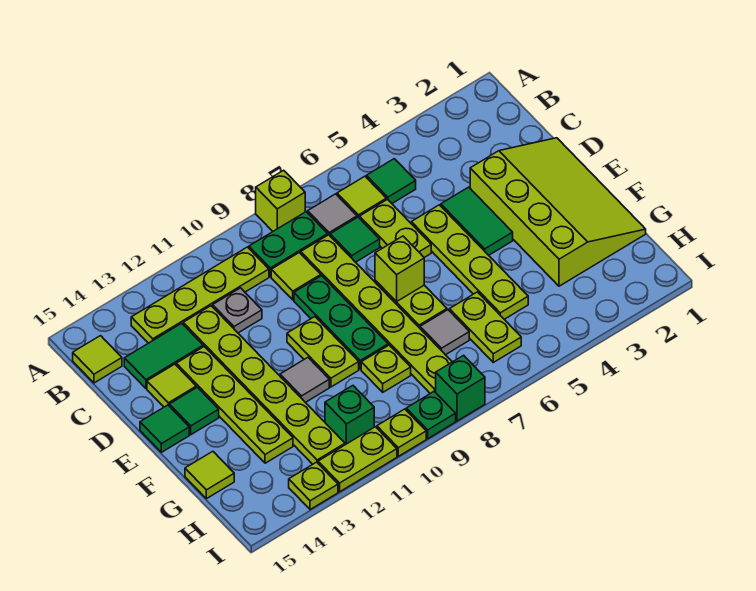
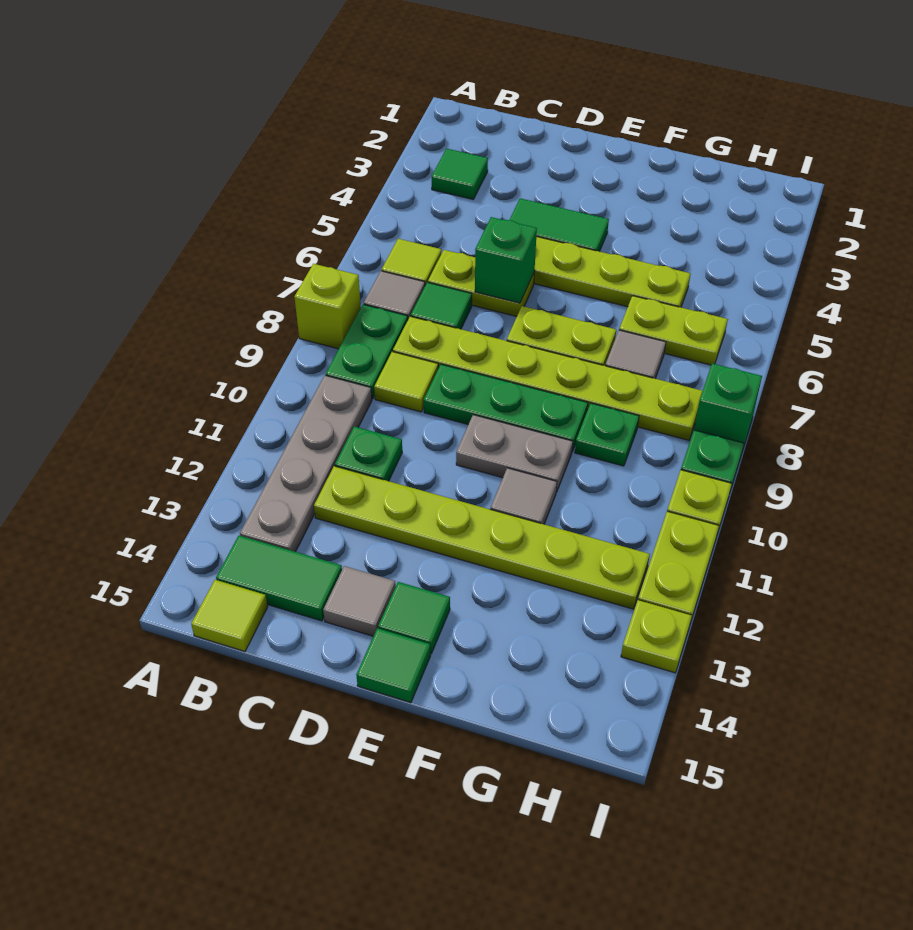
green tile B5 level 1 -> green tile B3 level 1
lime plate B10:B13 level 1 -> grey plate B10:B13 level 1
grey plate C11 level 1 -> green plate C11 level 1
green tile C13:C14 level 1 -> green tile B14:C14 level 1
lime slope D1:G3 level 1 top 3 -> none
lime plate D13:G13 level 1 -> none
lime tile D14 level 1 -> grey tile D14 level 1
lime brick E7 level 2 -> none
lime plate E10:F10 level 1 -> grey plate E10:F10 level 1
lime plate G9 level 1 -> green plate G9 level 1
lime tile G15 level 1 -> none
green brick H11 level 1 -> green brick D6 level 2

